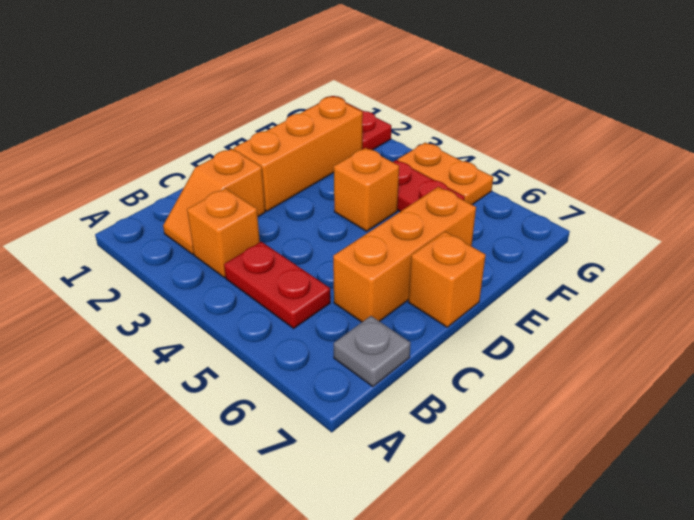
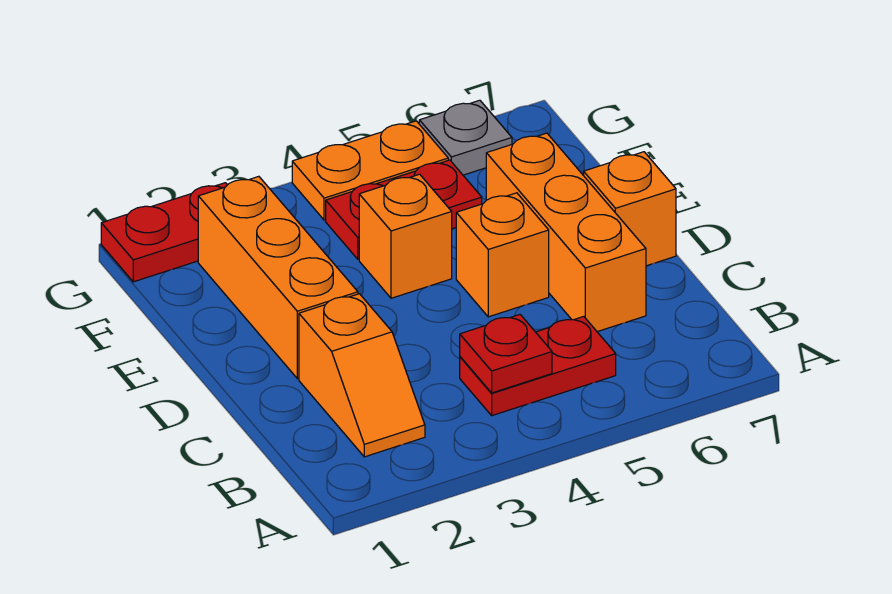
orange brick B3 level 1 -> orange brick D5 level 1
none -> red plate B4 level 2
grey plate B7 level 1 -> grey plate G6 level 1

